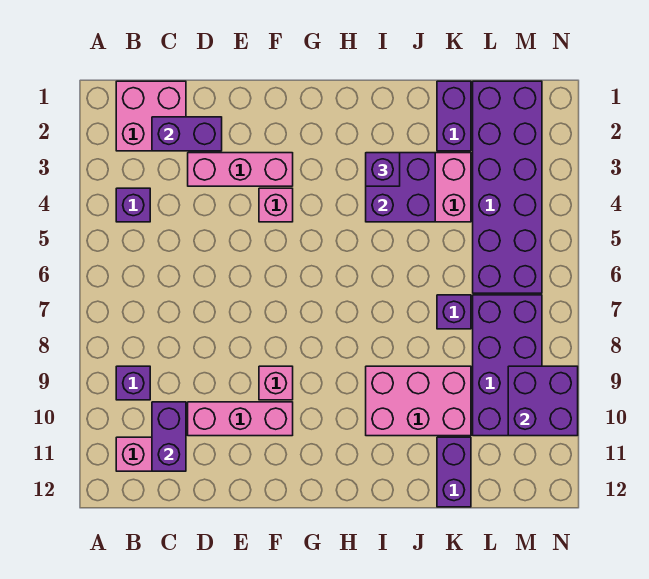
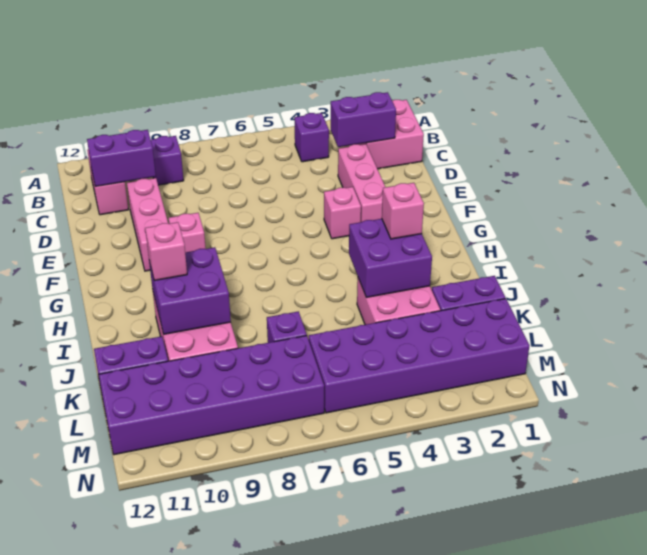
purple brick C2:D2 level 2 -> purple brick C2:C3 level 2
purple brick I3 level 3 -> pink brick I3 level 3
none -> pink brick I10 level 3
purple brick L7:M10 level 1 -> purple brick L7:M12 level 1
purple brick M9:N10 level 2 -> purple brick I9:J10 level 2

